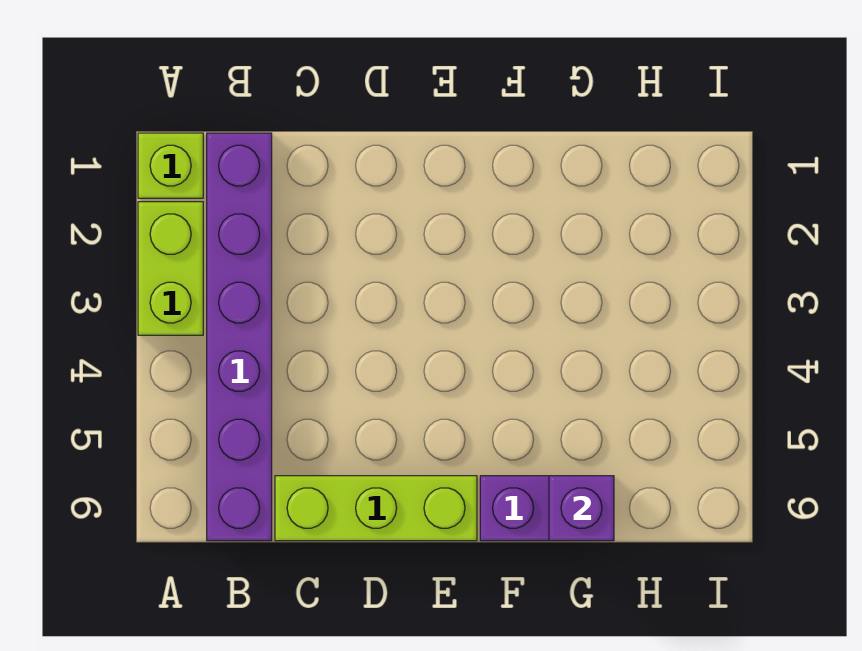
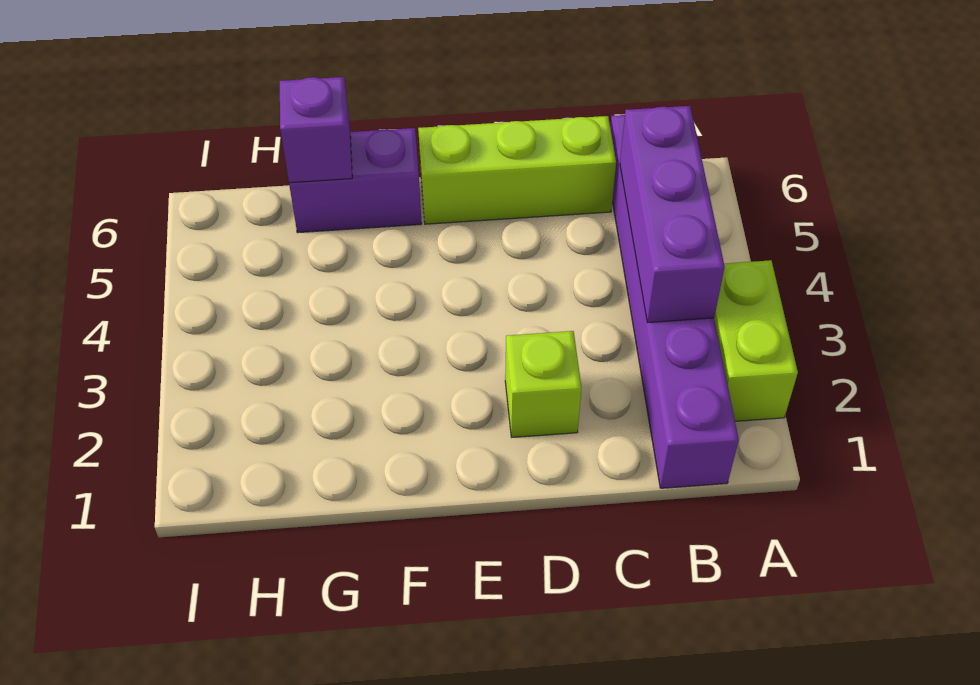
lime brick A1 level 1 -> lime brick D2 level 1
none -> purple brick B3:B5 level 2

